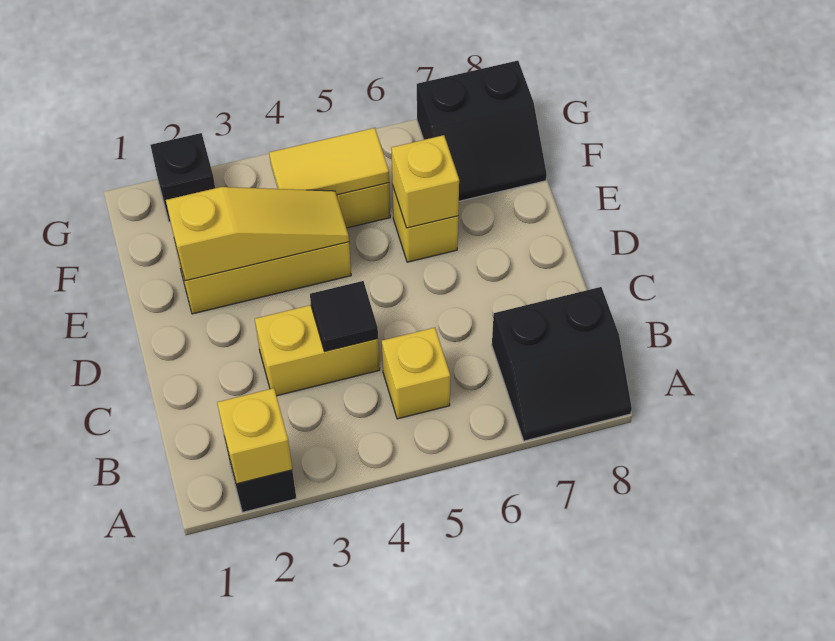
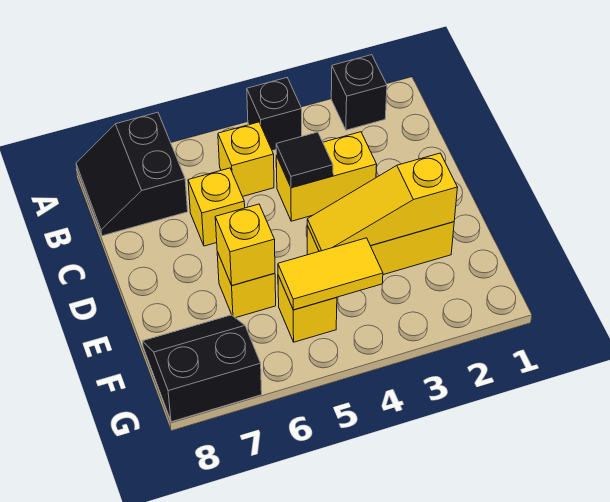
yellow brick A2 level 2 -> yellow brick C6 level 1
black slope A7:B8 level 1 top B -> black slope A7:B8 level 1 top 7
black brick G2 level 1 -> black brick A4 level 1

